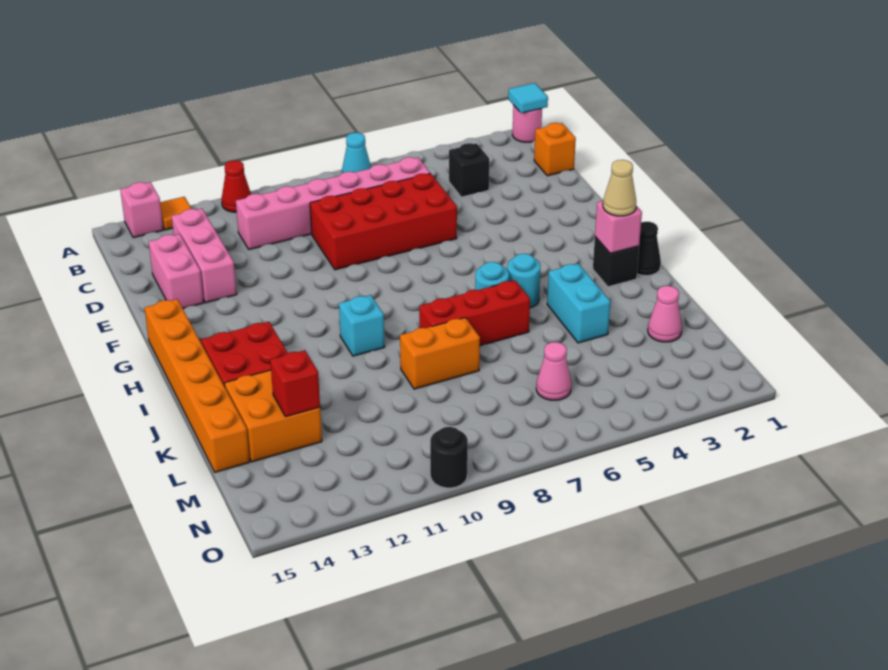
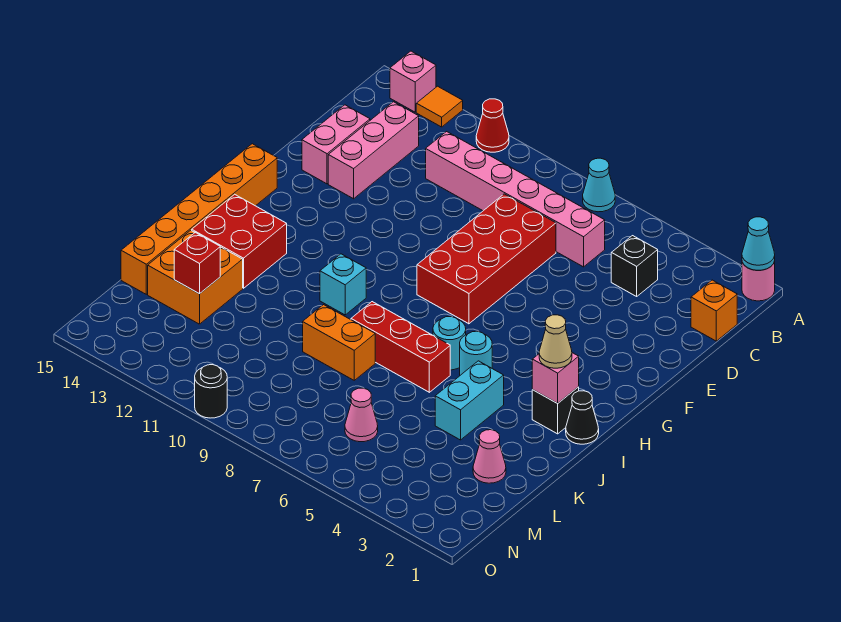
cyan tile A1 level 2 -> cyan cone A1 level 2
red brick D6:E9 level 1 -> red brick D7:G8 level 1

